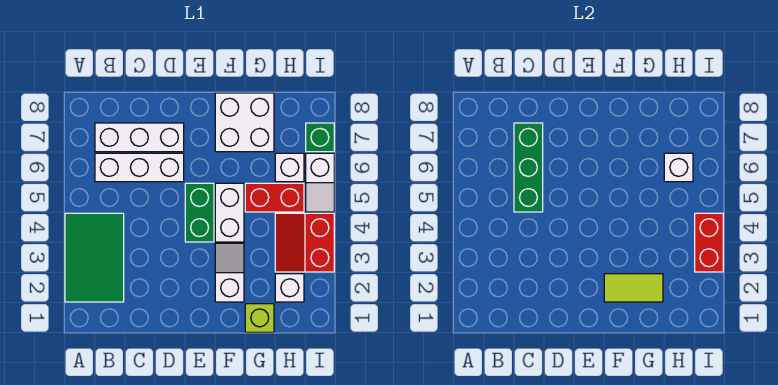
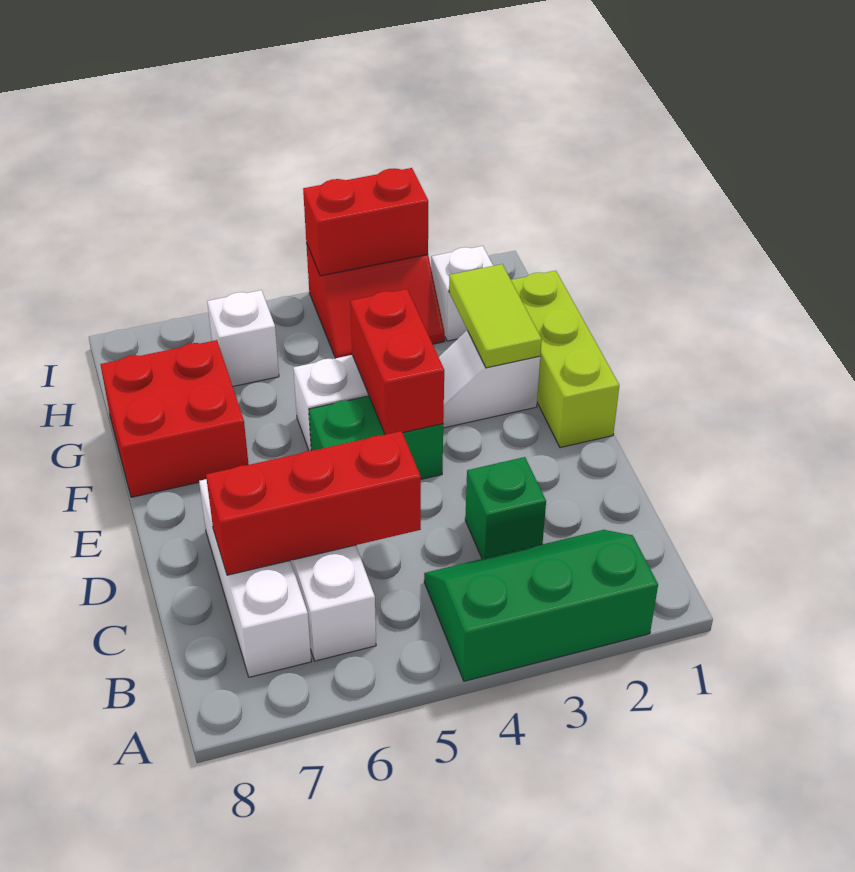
green tile A2:B4 level 1 -> green slope A2:B4 level 1 top A
green brick C5:C7 level 2 -> red brick C5:C7 level 2
white brick F7:G8 level 1 -> red brick F7:G8 level 1
lime brick G1 level 1 -> lime brick E1:G1 level 1
red brick G5:H5 level 1 -> red brick E4:F4 level 2
white brick H6 level 2 -> none
white slope I5:I6 level 1 top 6 -> none
green brick I7 level 1 -> green brick C3 level 1

